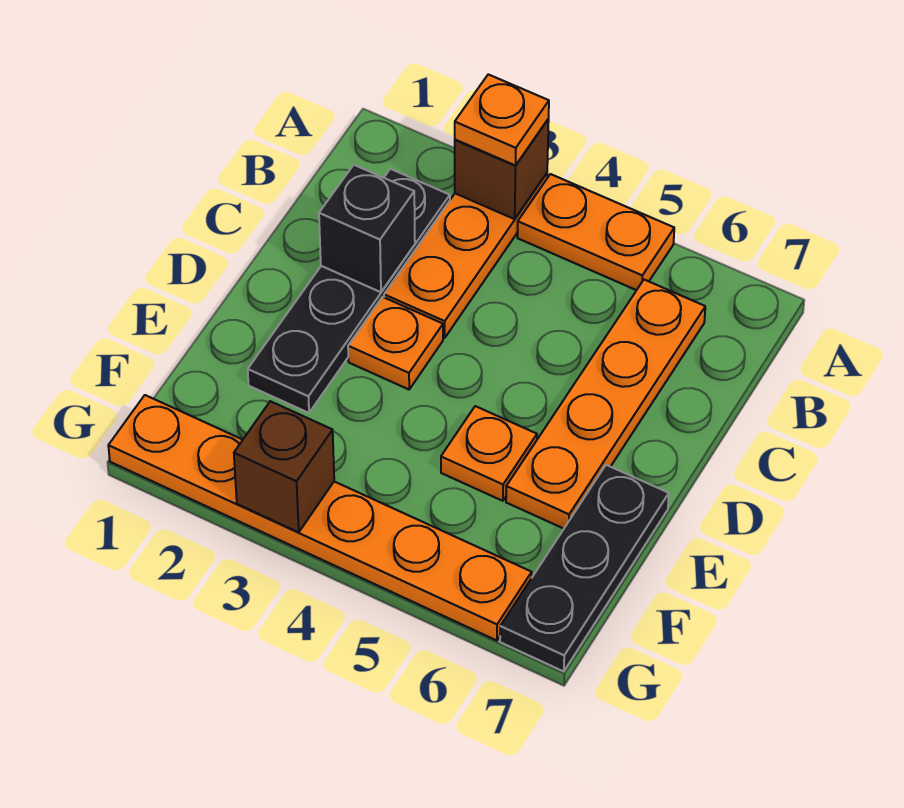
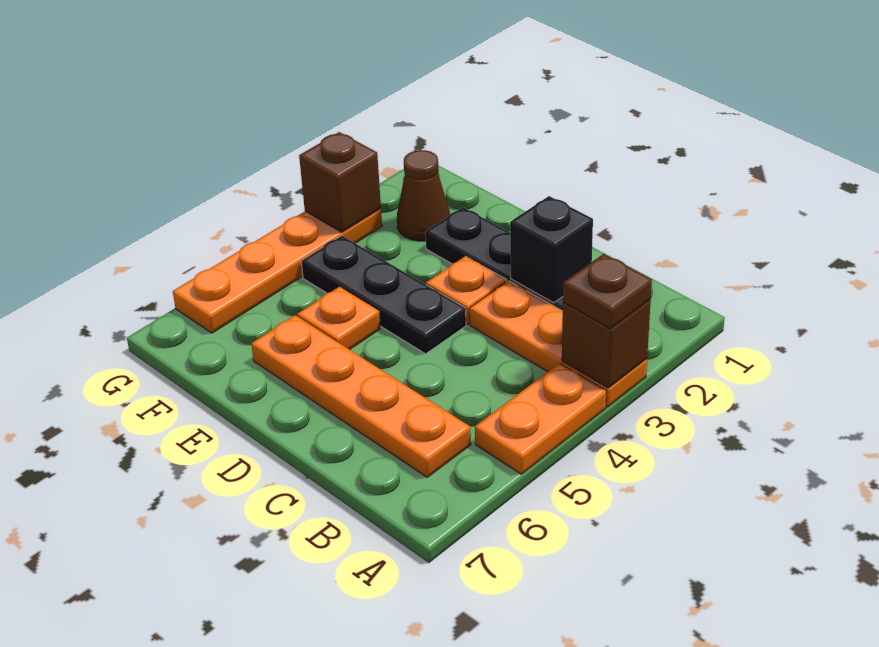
orange plate A3 level 3 -> brown plate A3 level 3
black plate E7:G7 level 1 -> black plate D4:F4 level 1
none -> brown cone F2 level 1
orange plate G1:G6 level 1 -> orange plate G3:G6 level 1

